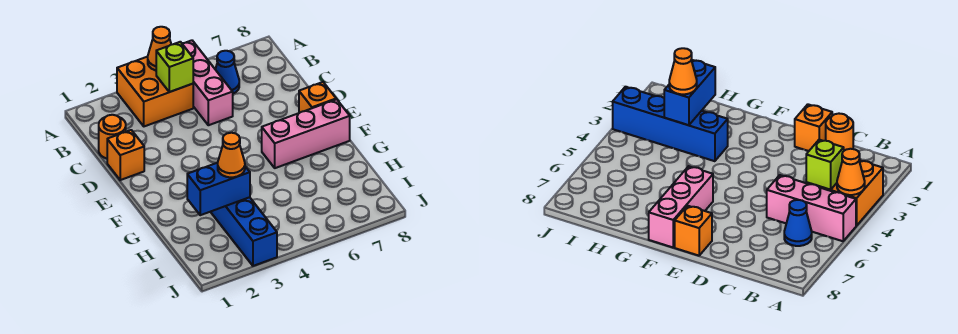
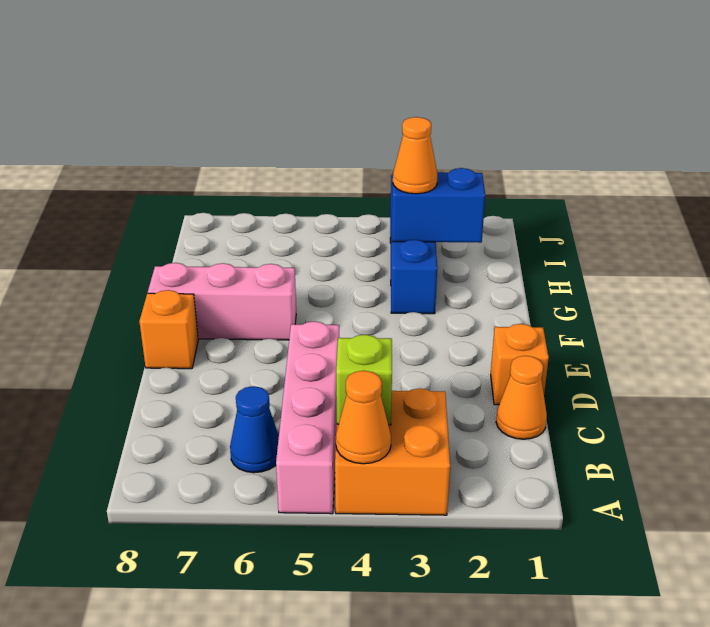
pink brick A5:C5 level 1 -> pink brick A5:D5 level 1
orange round brick C1 level 1 -> orange cone C1 level 1

